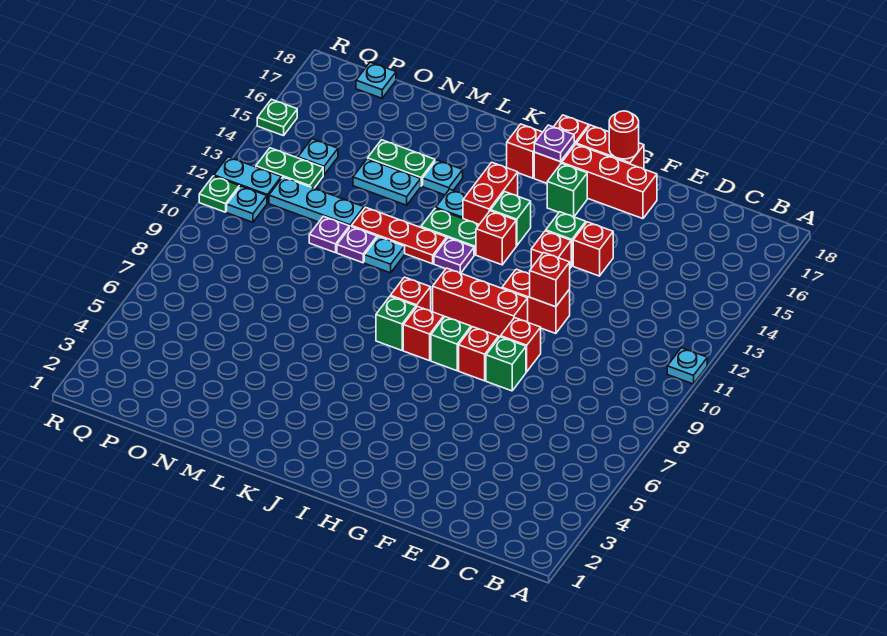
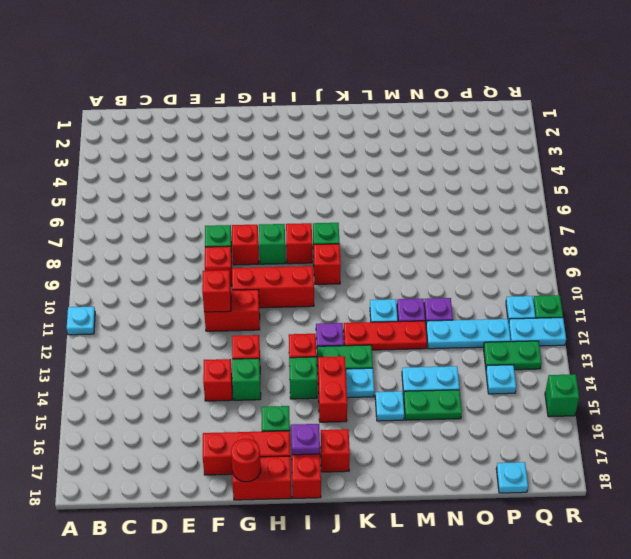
green plate R15 level 1 -> green brick R15 level 1

